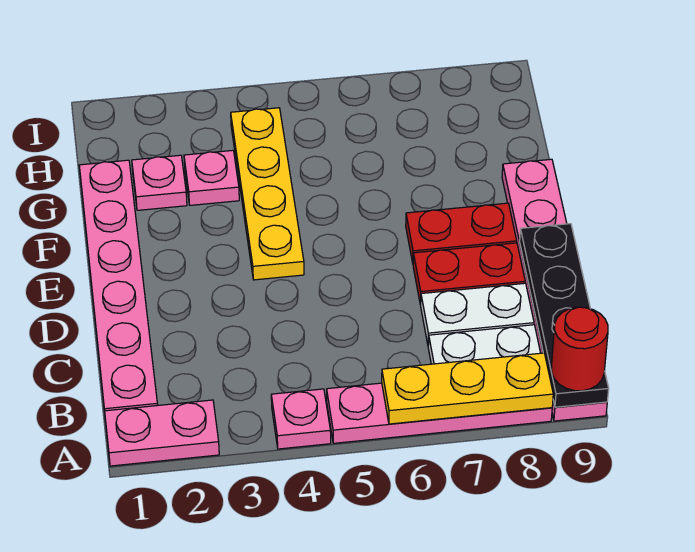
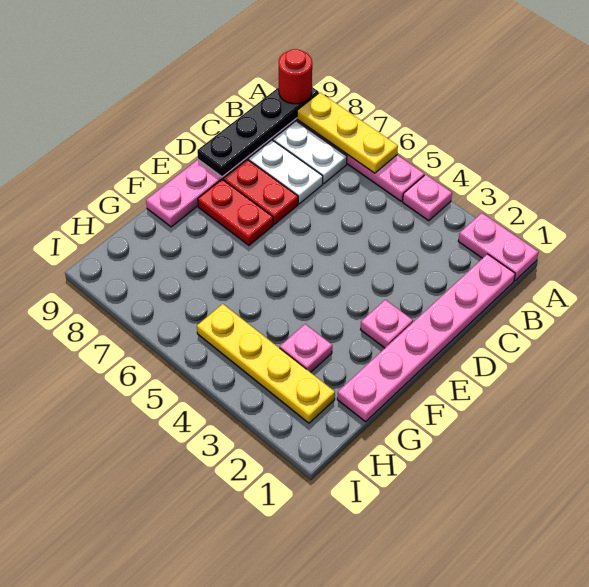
yellow plate E4:H4 level 1 -> yellow plate H2:H5 level 1
pink plate G2 level 1 -> pink plate E2 level 1

